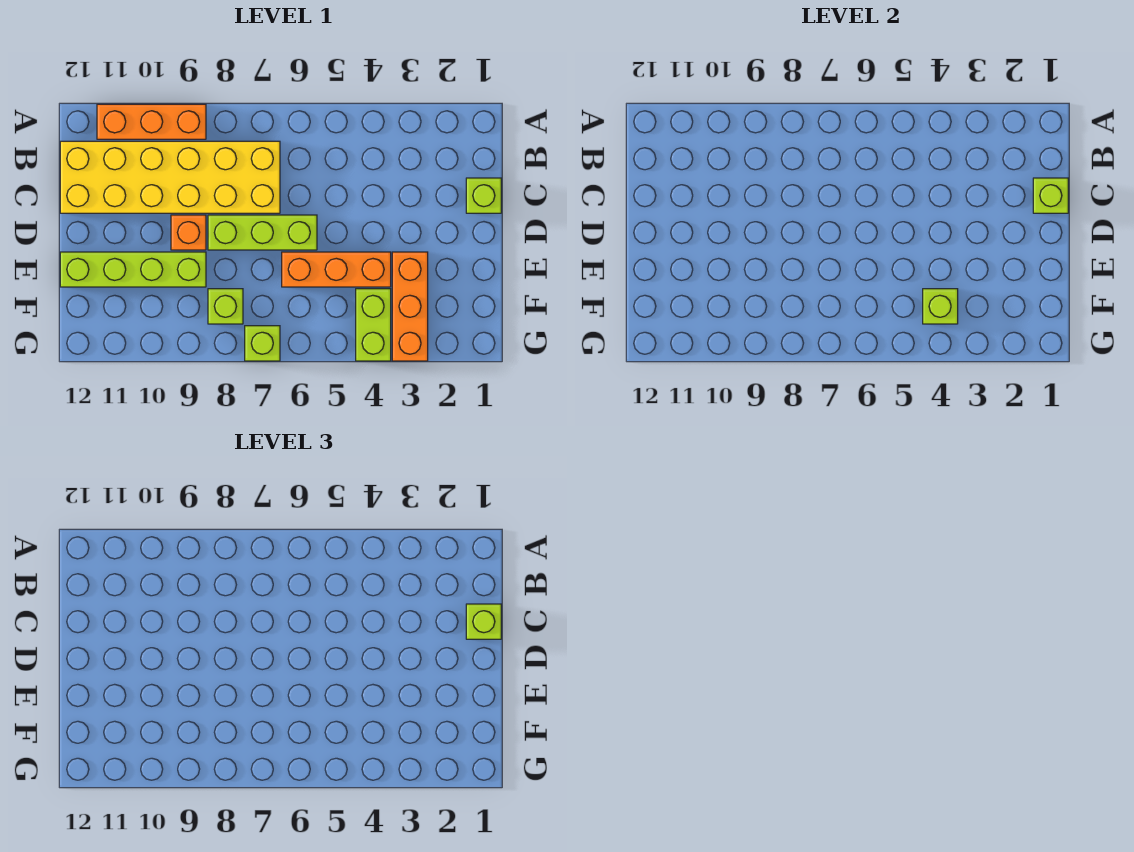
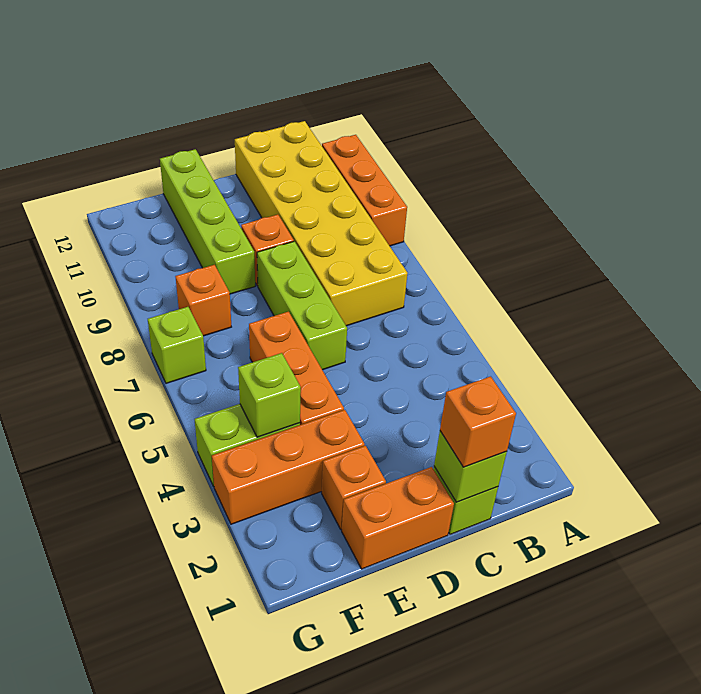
lime brick C1 level 3 -> orange brick C1 level 3
none -> orange brick D1:E1 level 1
none -> orange brick E2 level 1
lime brick F8 level 1 -> orange brick F8 level 1

